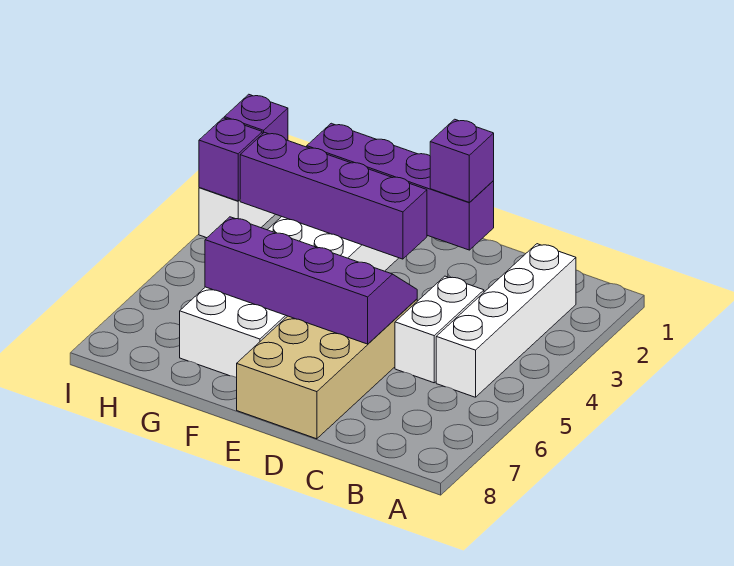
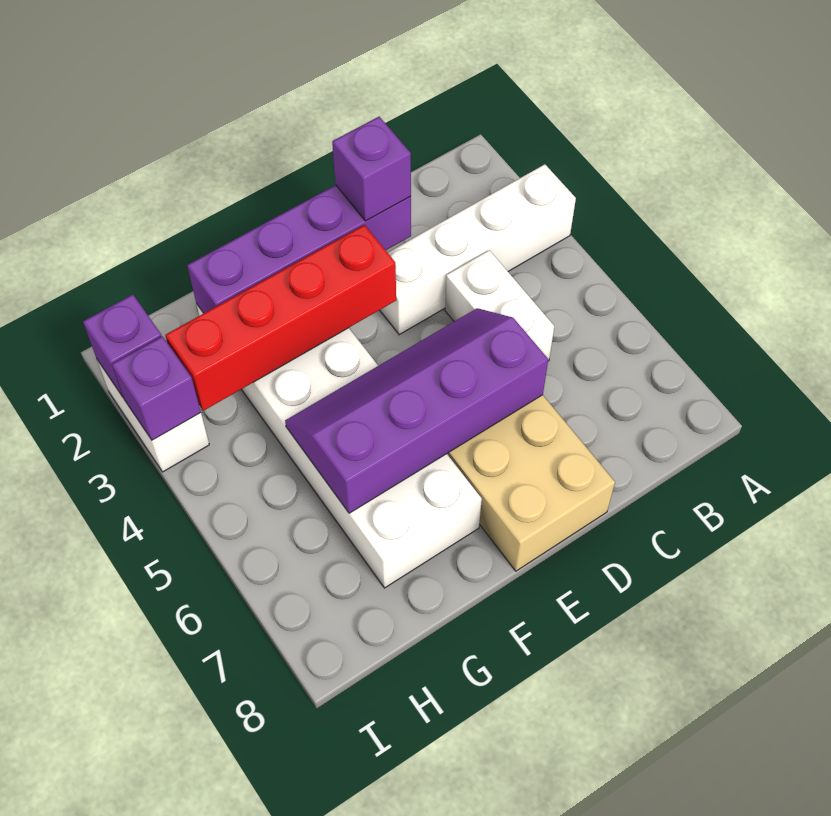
white brick B2:B5 level 1 -> white brick A3:D3 level 1
purple brick E3:H3 level 2 -> red brick E3:H3 level 2

